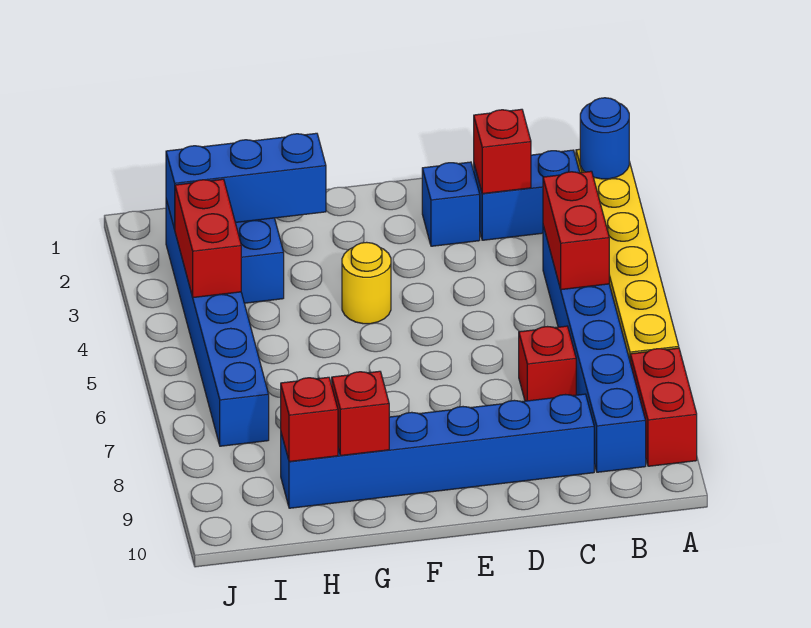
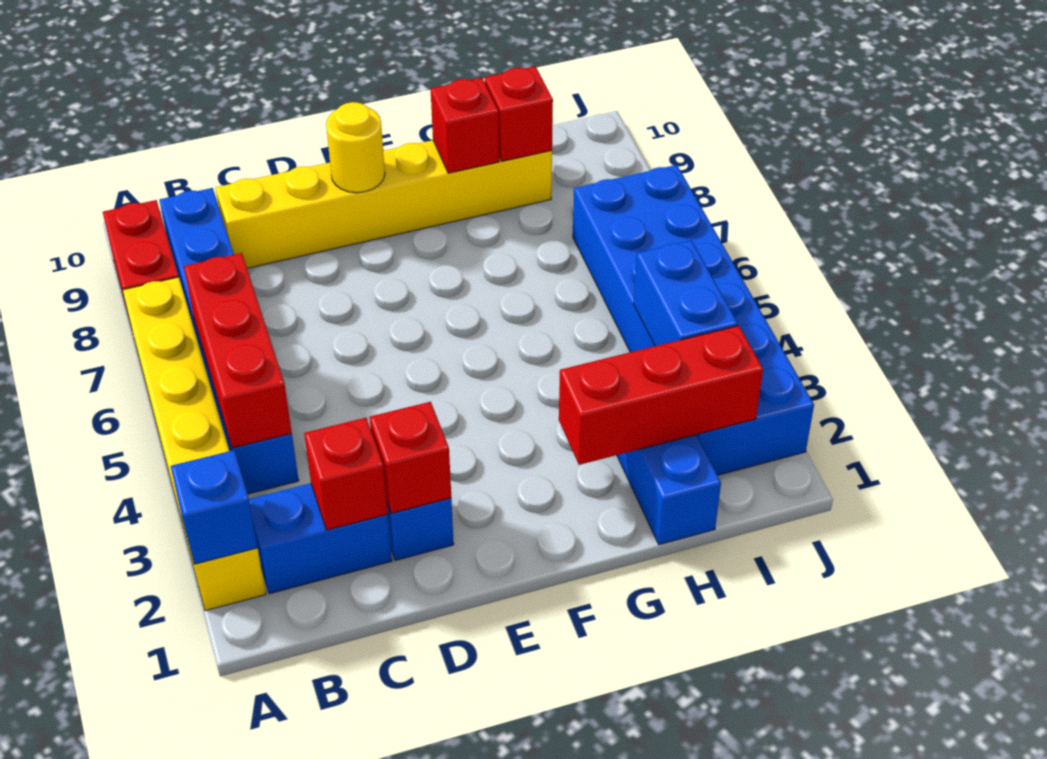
blue round brick A2 level 2 -> blue brick A2 level 2
red brick B4:B5 level 2 -> red brick B4:B6 level 2
red brick C7 level 1 -> red brick D2 level 2
blue brick C9:H9 level 1 -> yellow brick C9:H9 level 1
yellow round brick F4 level 1 -> yellow round brick E9 level 2
blue brick G2:I2 level 2 -> red brick G2:I2 level 2
blue brick I2:I7 level 1 -> blue brick I2:J7 level 1
red brick I3:I4 level 2 -> blue brick I3:I4 level 2

